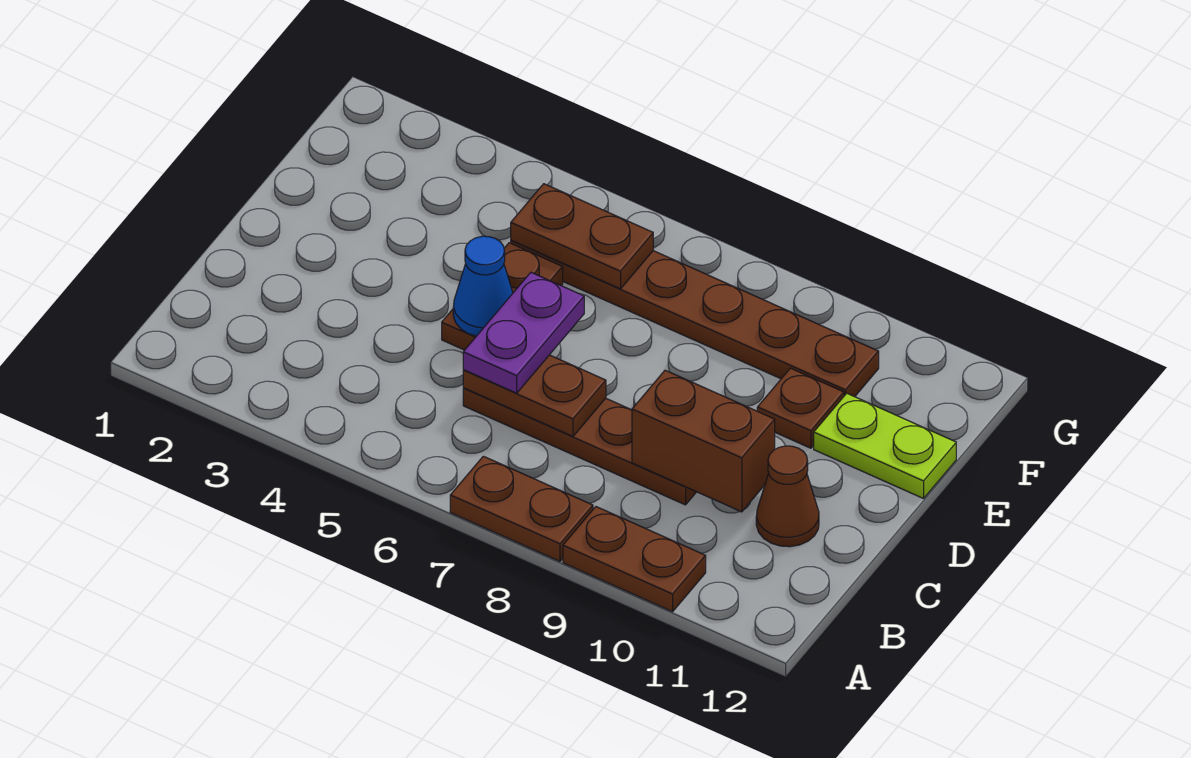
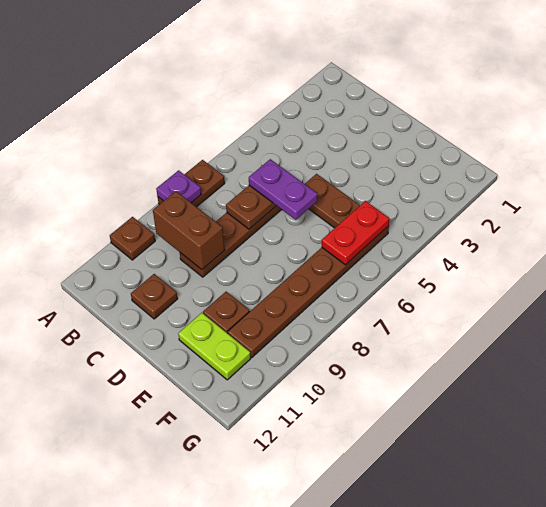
none -> purple plate A8 level 2
brown plate A9:A10 level 1 -> brown plate A10 level 1
brown brick C9:C10 level 2 -> brown brick B9:C9 level 2
brown cone C11 level 1 -> brown plate C11 level 1
blue cone D5 level 2 -> none
lime plate E11:E12 level 1 -> lime plate E11:F11 level 1
brown plate F5:F6 level 2 -> red plate F5:F6 level 2

